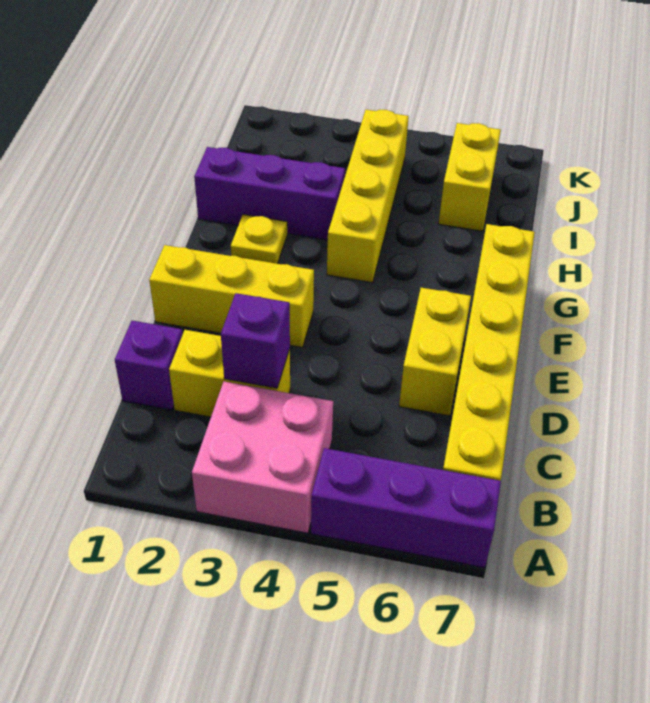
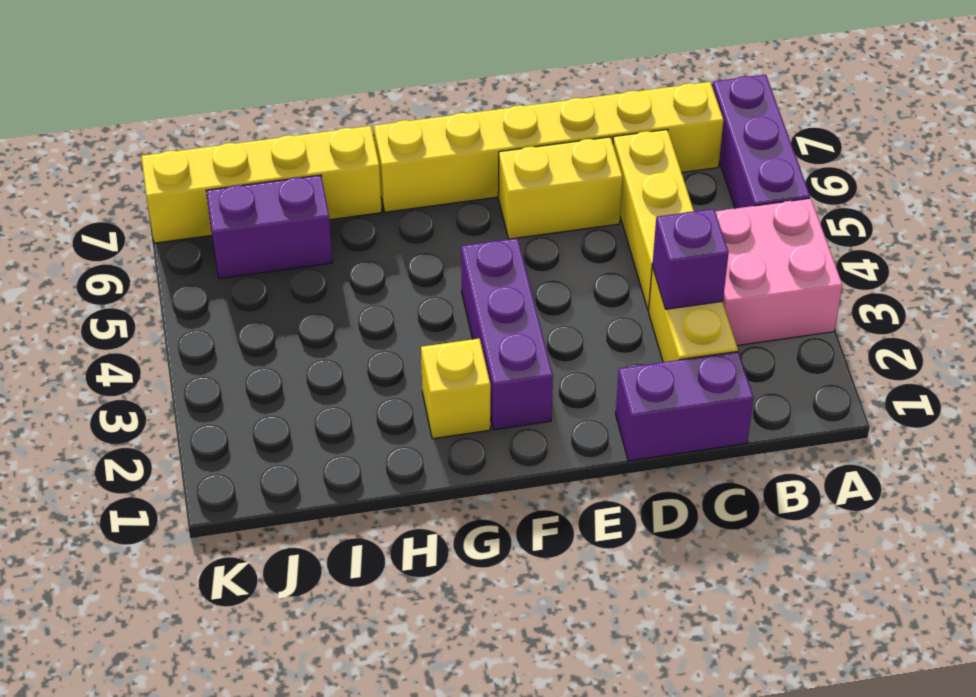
purple brick C1 level 1 -> purple brick C1:D1 level 1
yellow brick E1:E3 level 1 -> yellow brick C4:C6 level 1
yellow plate G2 level 1 -> yellow brick G2 level 1
yellow brick G4:J4 level 1 -> yellow brick H7:K7 level 1
purple brick H1:H3 level 1 -> purple brick F2:F4 level 1
yellow brick I6:J6 level 1 -> purple brick I6:J6 level 1

